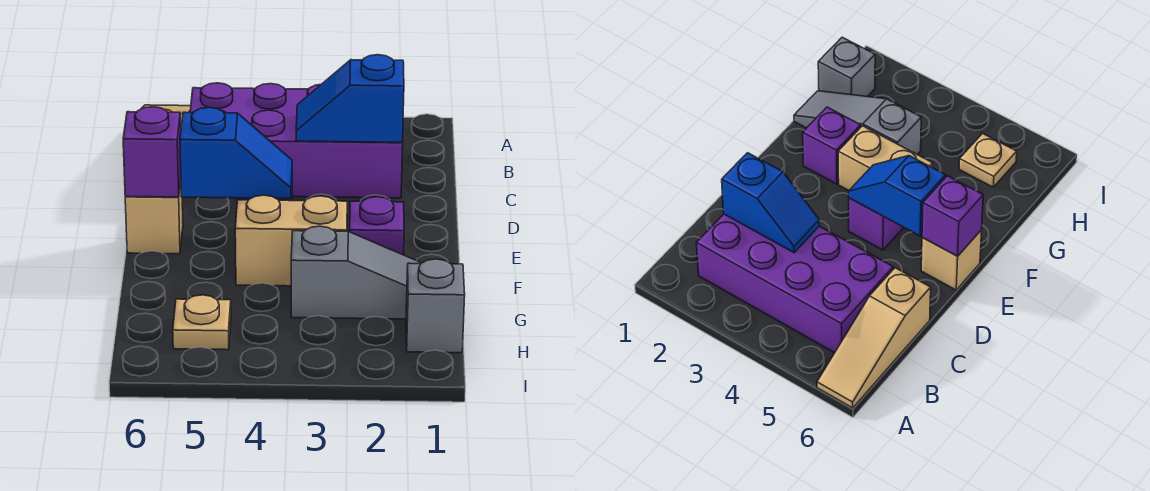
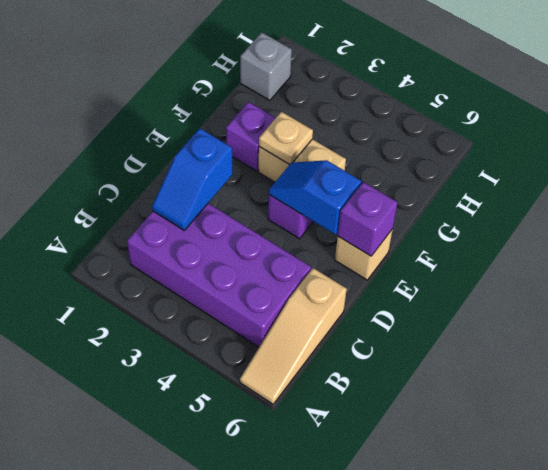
blue slope C2:C3 level 2 top 2 -> blue slope C2:D2 level 2 top D
grey slope G1:G3 level 1 top 3 -> none
tan plate H5 level 1 -> tan plate F3 level 2

